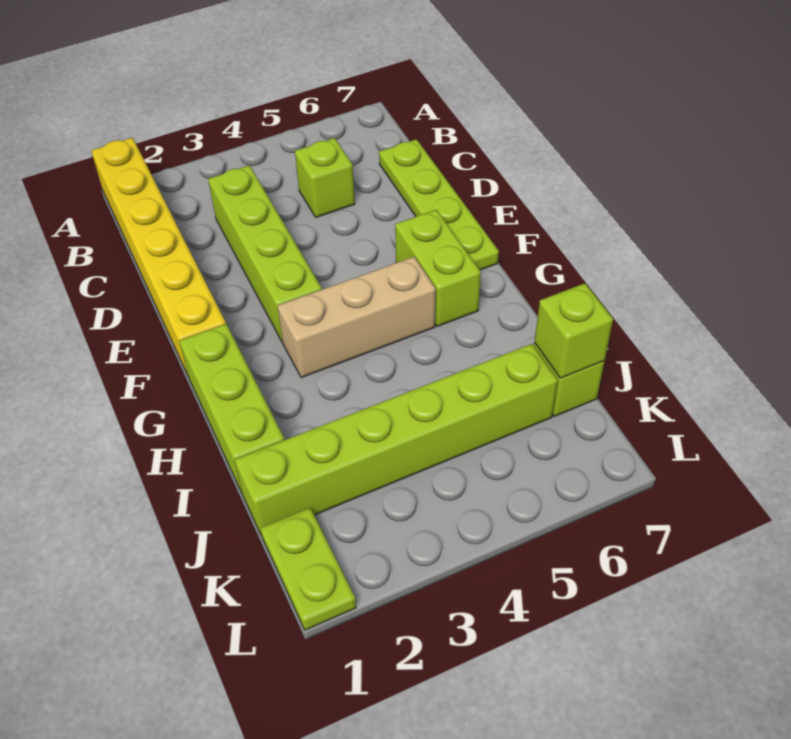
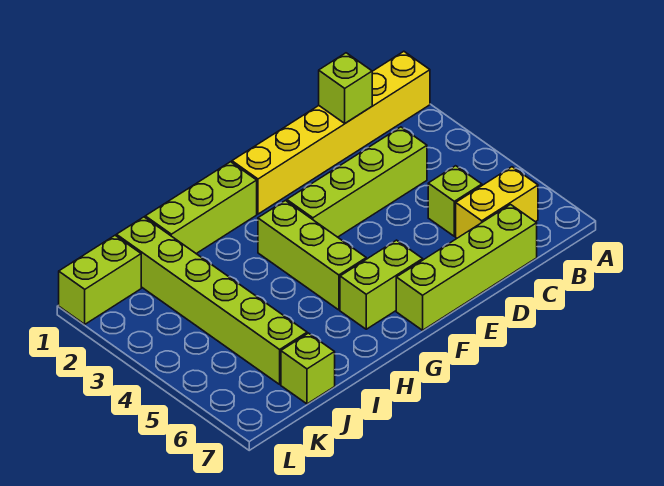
none -> yellow brick B6:C6 level 1
lime plate C7:F7 level 1 -> lime brick C7:F7 level 1
tan brick G3:G5 level 1 -> lime brick G3:G5 level 1
lime brick J7 level 2 -> lime brick C1 level 2
lime plate K1:L1 level 1 -> lime brick K1:L1 level 1

